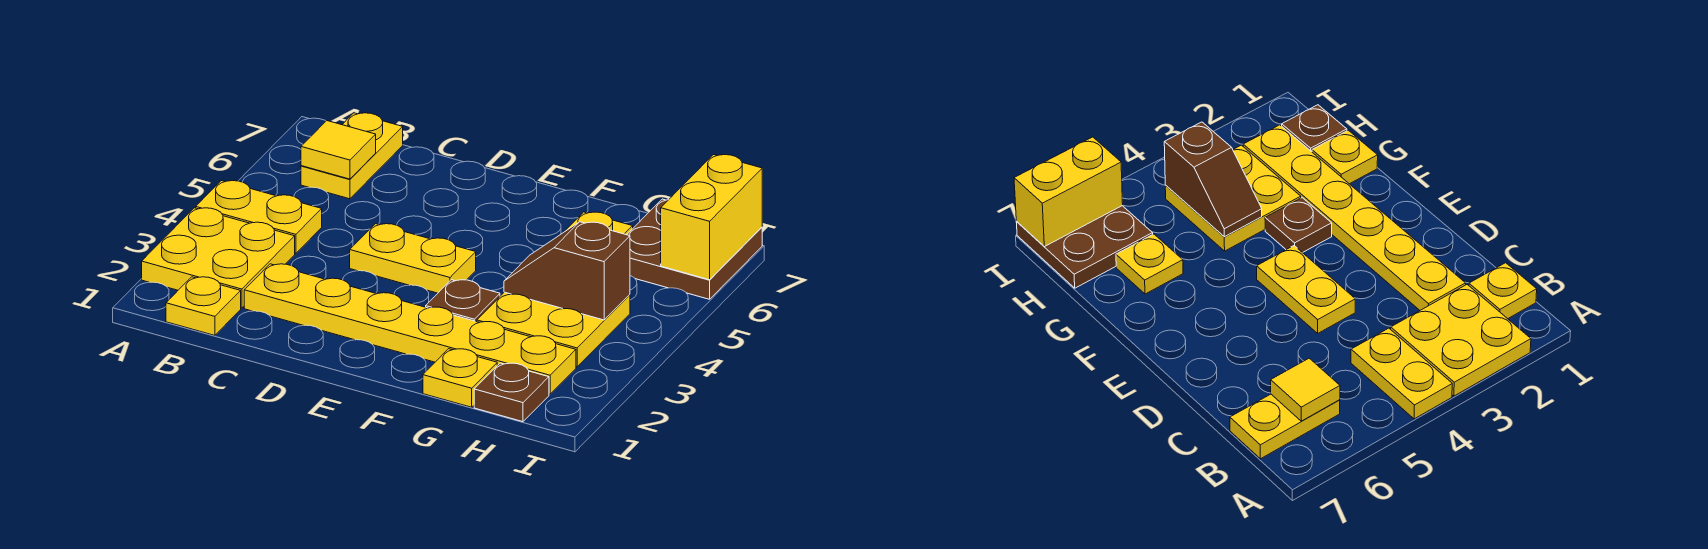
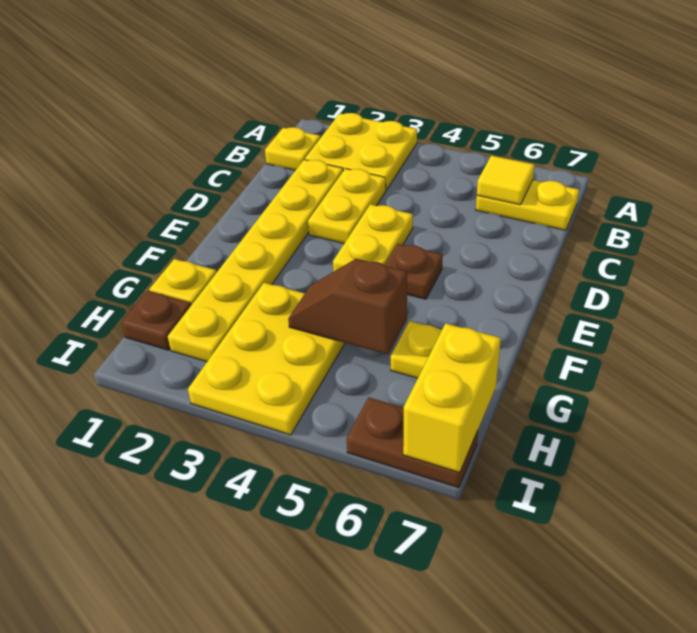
yellow plate A4:B4 level 1 -> yellow plate C3:D3 level 1
brown plate F3 level 1 -> brown plate E5 level 1
yellow plate G3:H4 level 1 -> yellow plate G3:I4 level 1
brown slope G4:H4 level 2 top H -> brown slope G4:G5 level 2 top 5
brown plate H6:I7 level 1 -> brown plate I6:I7 level 1
yellow brick I6:I7 level 2 -> yellow brick H7:I7 level 2

